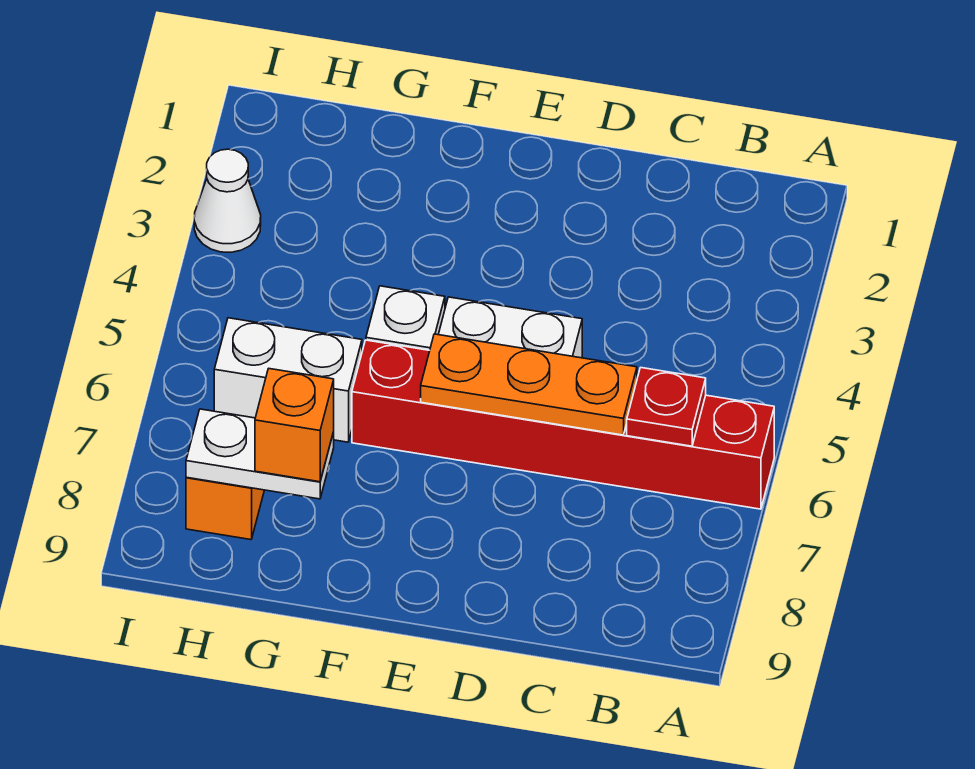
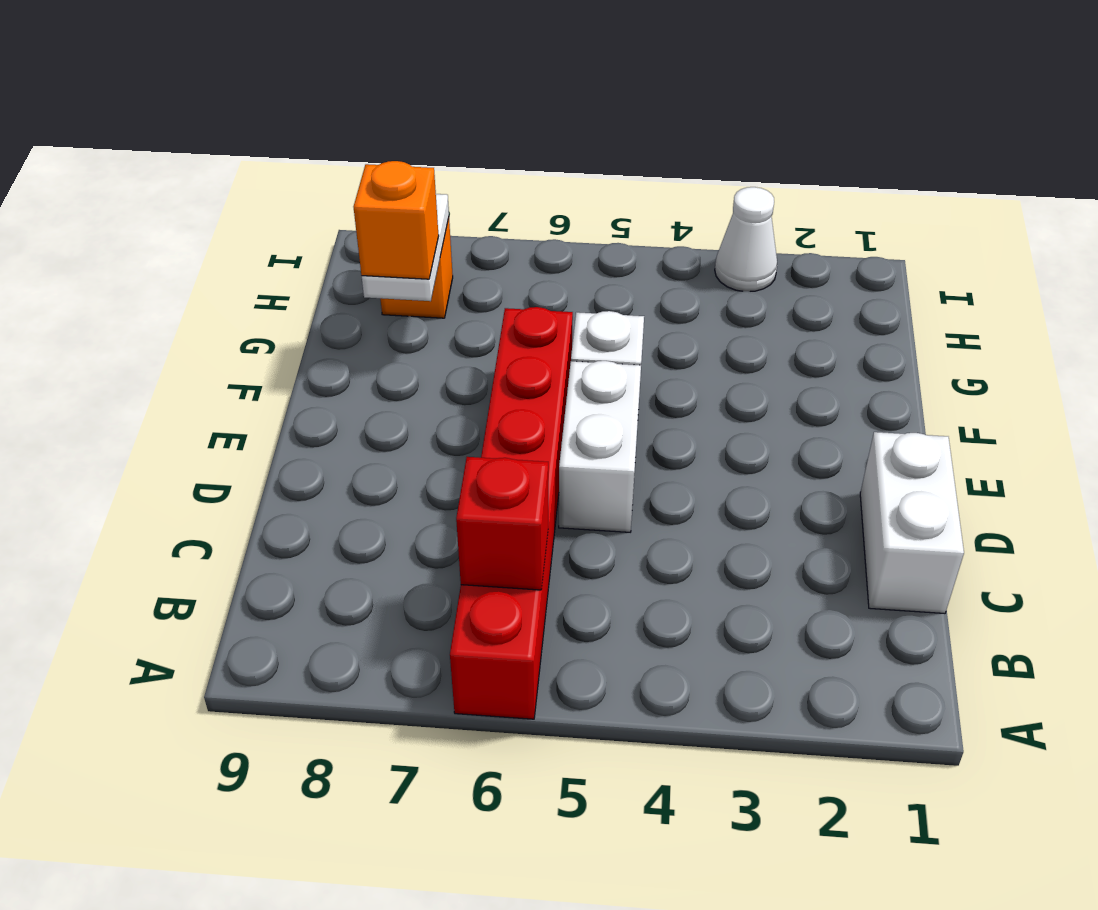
red plate B6 level 2 -> red brick B6 level 2
orange plate C6:E6 level 2 -> none
white brick G6:H6 level 1 -> white brick C1:D1 level 1

